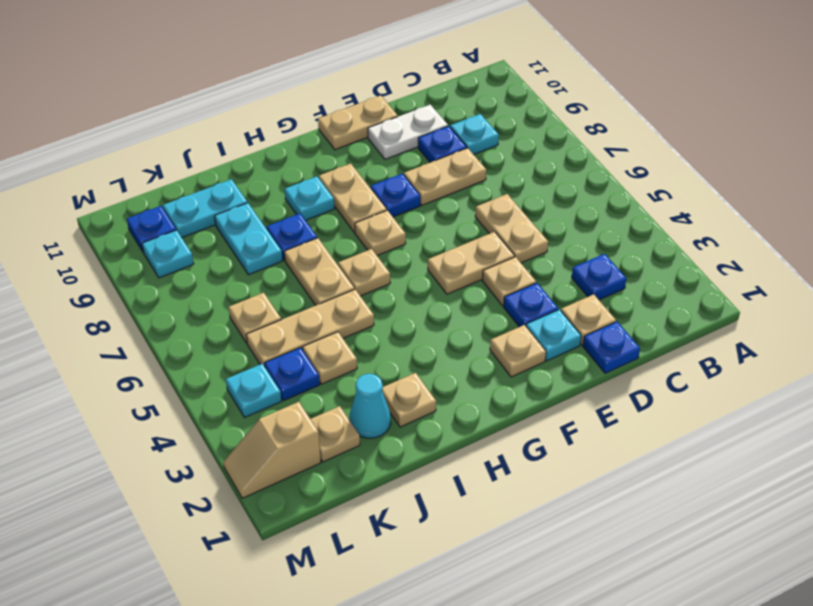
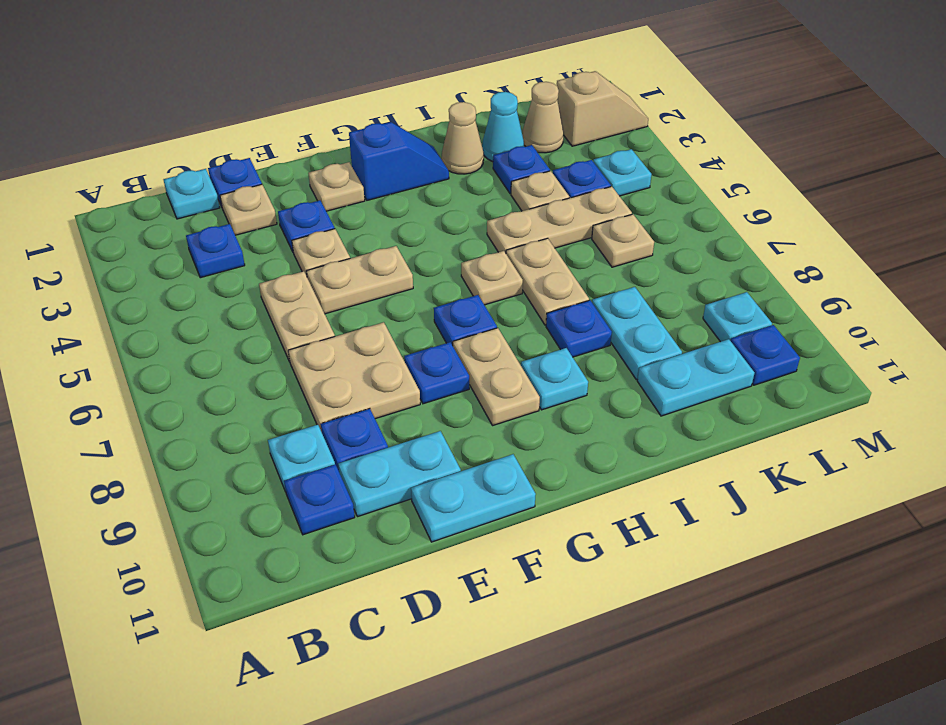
none -> blue plate C10 level 1
tan plate D8:E8 level 1 -> tan plate D7:E8 level 1
white plate D10:E10 level 1 -> cyan plate D10:E10 level 1
cyan plate E2 level 1 -> cyan plate C1 level 1
tan plate E11:F11 level 1 -> cyan plate E11:F11 level 1
none -> blue slope G2:H2 level 1 top G
tan plate G7 level 1 -> blue plate G7 level 1
tan plate I2 level 1 -> tan cone I2 level 1
none -> blue plate J3 level 1
tan plate K2 level 1 -> tan cone K2 level 1

